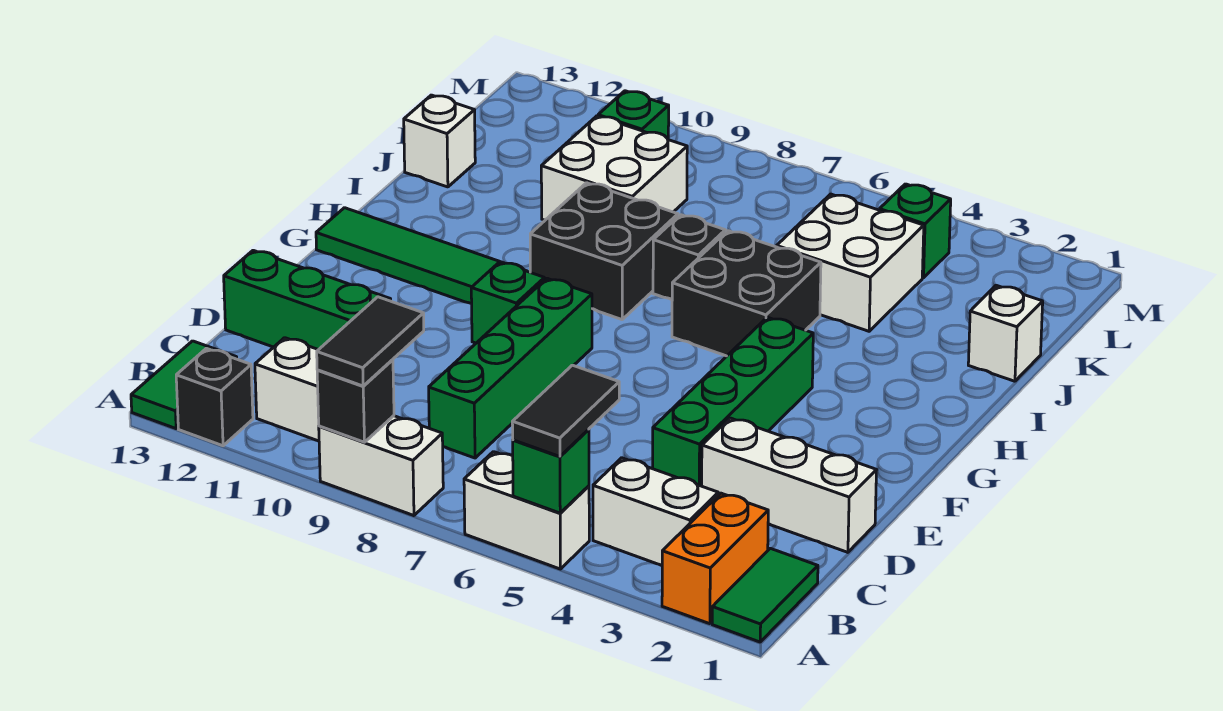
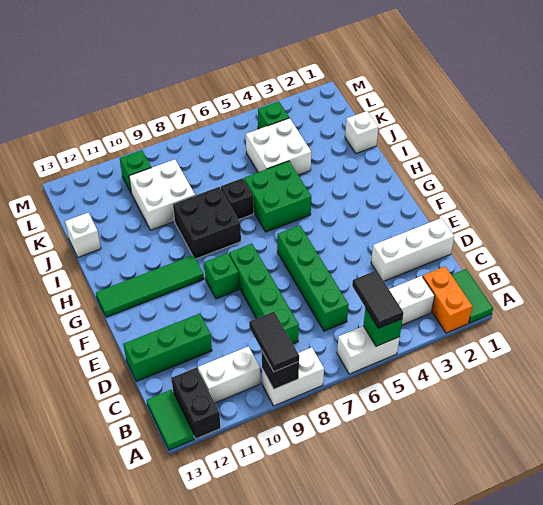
black brick A12 level 1 -> black brick A12:B12 level 1
green brick D4:G4 level 1 -> green brick C6:F6 level 1
black brick H5:I6 level 1 -> green brick H5:I6 level 1

